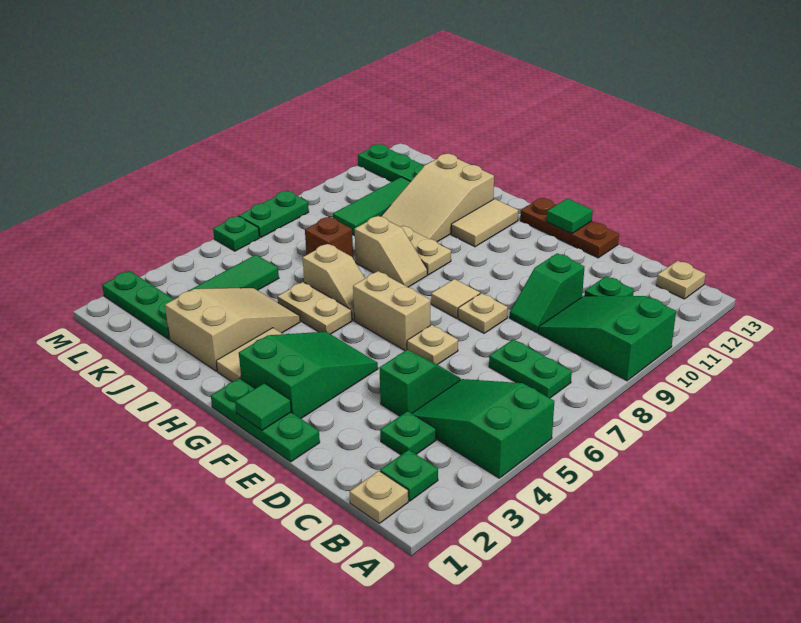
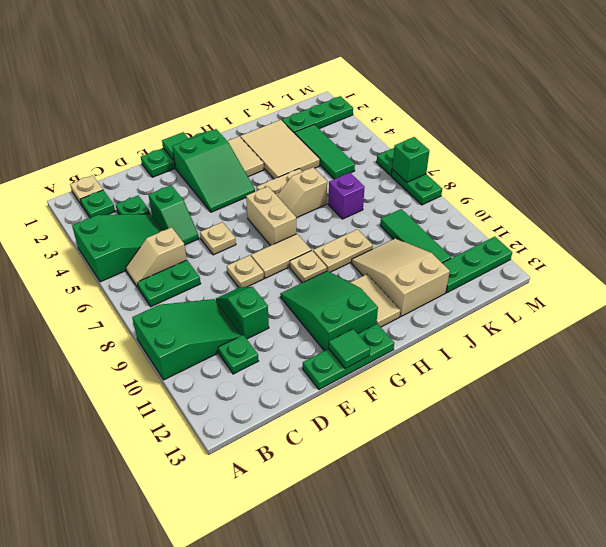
tan plate B13 level 1 -> tan plate G9 level 1
brown plate E13:G13 level 1 -> green plate E13:G13 level 1
tan brick F6:G6 level 1 -> tan brick G6:G7 level 1
tan tile F8 level 1 -> tan tile F8:G8 level 1
none -> green slope F10:G12 level 1 top 12
tan slope H8:I8 level 1 top I -> tan slope B6:C6 level 1 top C
tan slope I2:J4 level 1 top 2 -> tan tile I2:J4 level 1
brown brick J7 level 1 -> purple brick J7 level 1
none -> green brick M7 level 2

